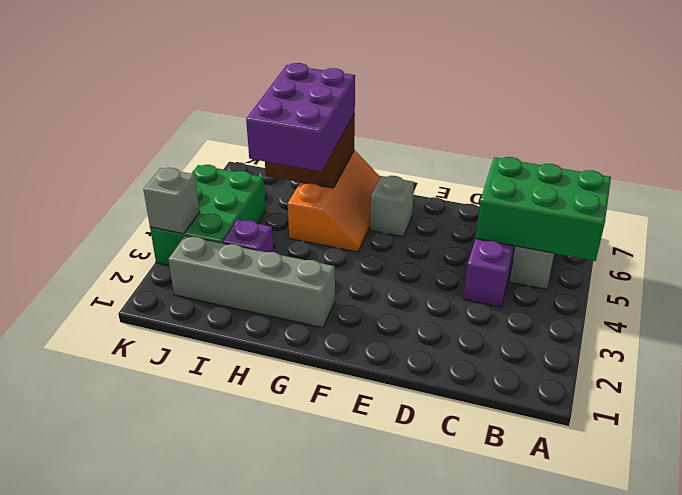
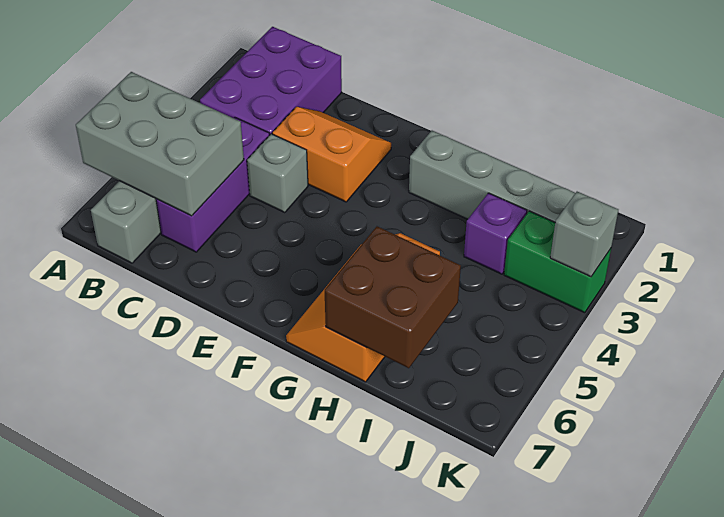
green brick A5:C6 level 2 -> grey brick A5:C6 level 2
none -> orange slope D2:E3 level 1 top 3
grey brick F6 level 1 -> grey brick D4 level 1
purple brick H5:I7 level 3 -> purple brick B1:C3 level 1
green brick J3:K5 level 1 -> green brick J3:K3 level 1

